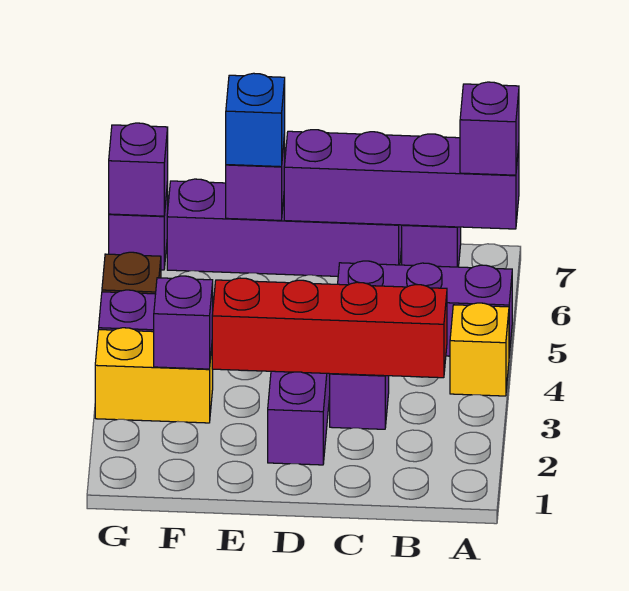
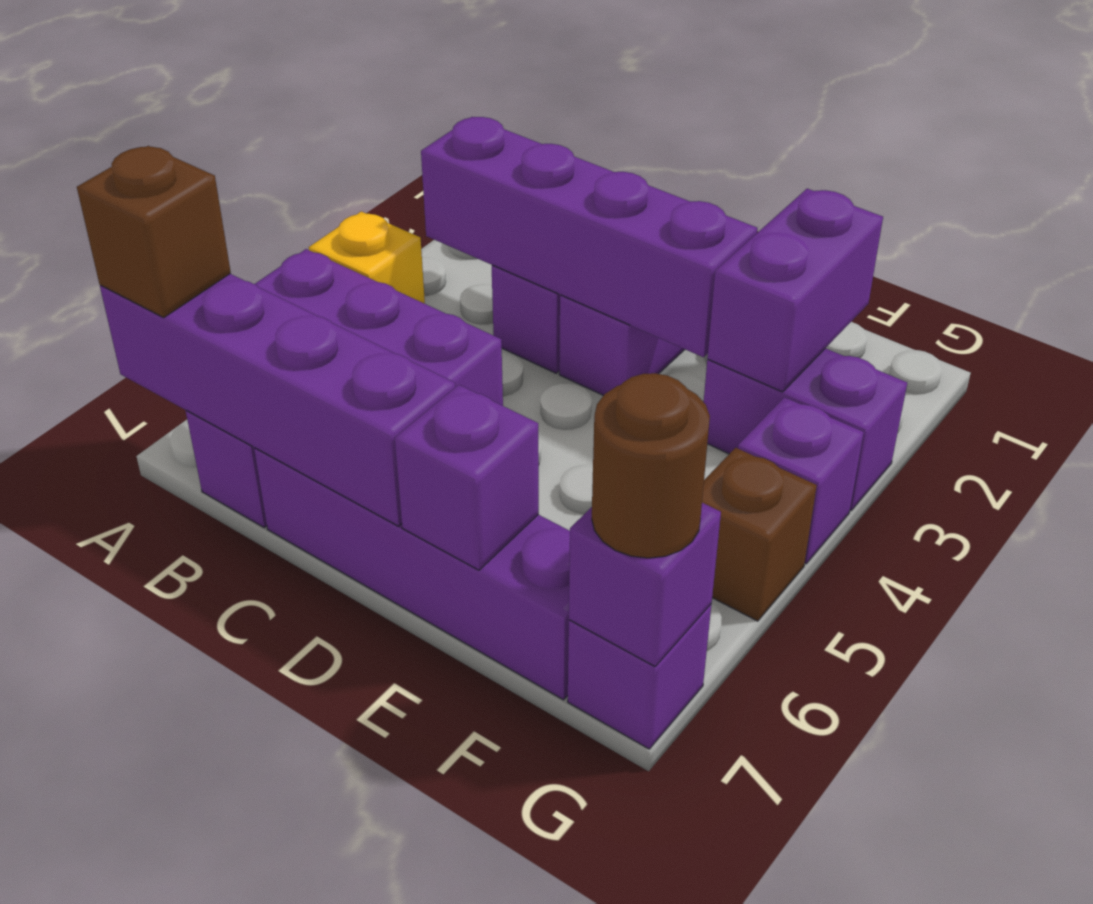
purple brick A7 level 3 -> brown brick A7 level 3
red brick B3:E3 level 2 -> purple brick B3:E3 level 2
blue brick E7 level 3 -> none
yellow brick F3:G3 level 1 -> purple brick F3:G3 level 1
purple brick F3 level 2 -> purple brick F2:F3 level 2
none -> brown round brick G7 level 3

